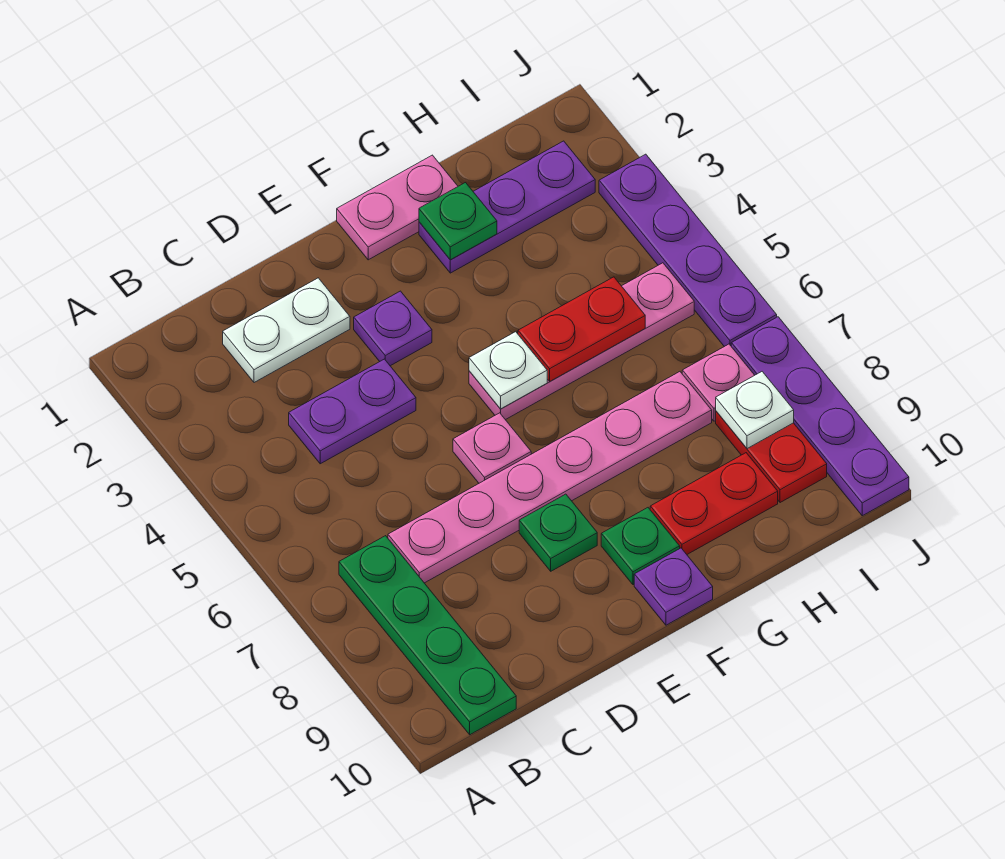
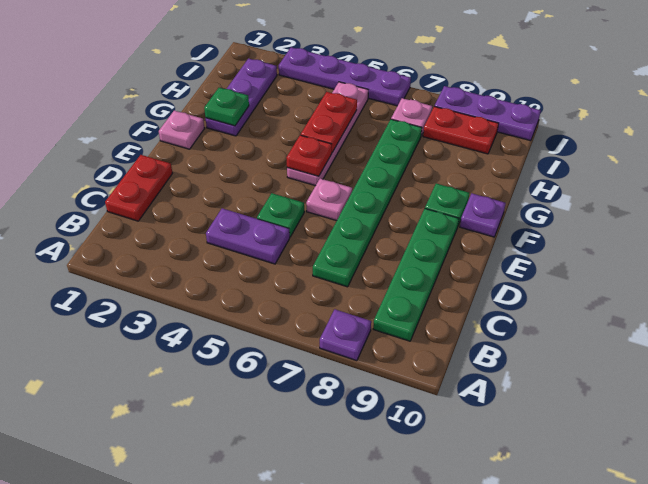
green plate B7:B10 level 1 -> green plate B9:E9 level 1
white plate C2:D2 level 1 -> none
purple plate C4:D4 level 1 -> purple plate C4:C5 level 1
pink plate C7:H7 level 1 -> green plate C7:H7 level 1
purple plate E3 level 1 -> purple plate A8 level 1
green plate E8 level 1 -> green plate D5 level 1
pink plate F1:G1 level 1 -> pink plate F1 level 1
white plate F5 level 2 -> red plate F5 level 2
red plate G9:H9 level 1 -> red plate C1:D1 level 1
white plate I8 level 2 -> none
purple plate J7:J10 level 1 -> purple plate J8:J10 level 1

